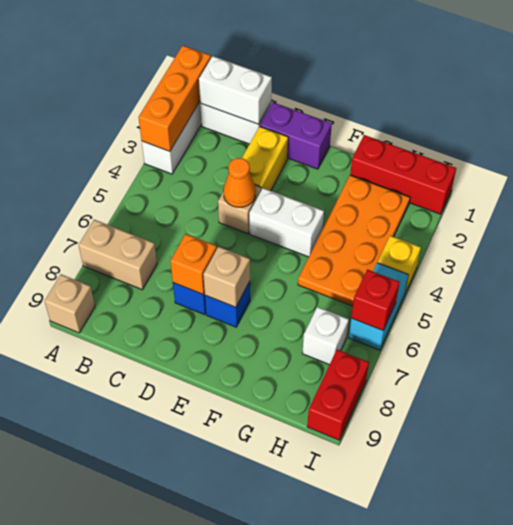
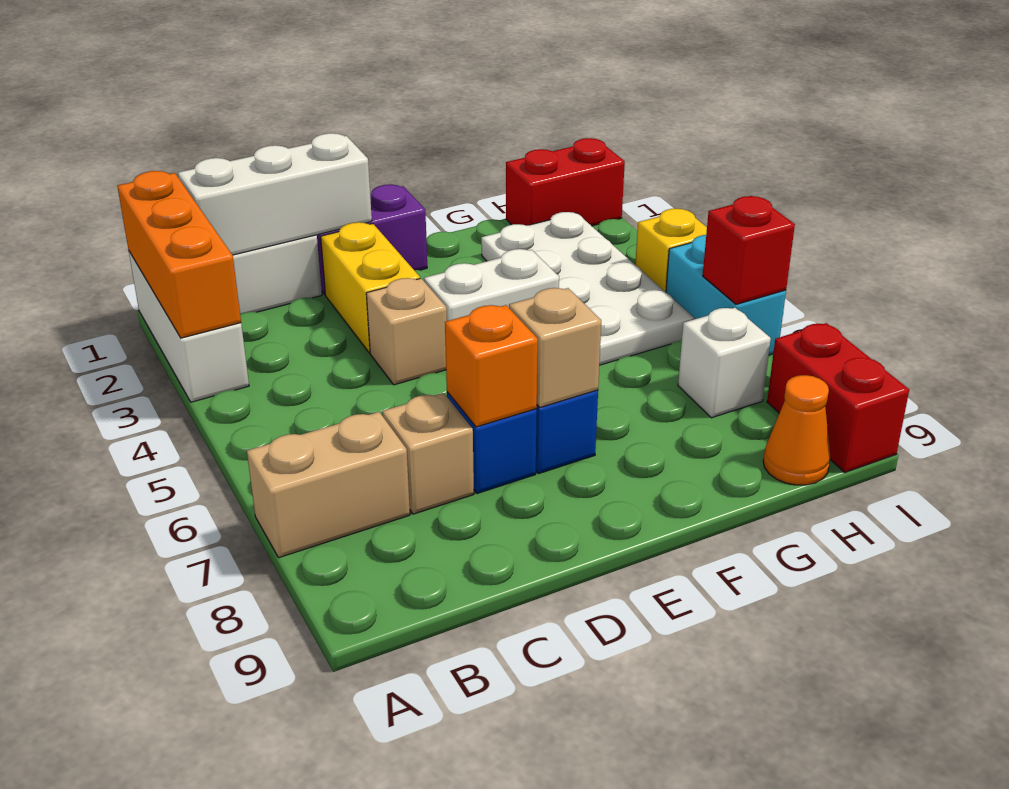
tan brick A9 level 1 -> tan brick C7 level 1
white brick B1:C1 level 2 -> white brick B1:D1 level 2
orange cone D4 level 2 -> orange cone H9 level 1
red brick G1:I1 level 1 -> red brick H1:I1 level 1
orange plate G2:H5 level 1 -> white plate G2:H5 level 1

